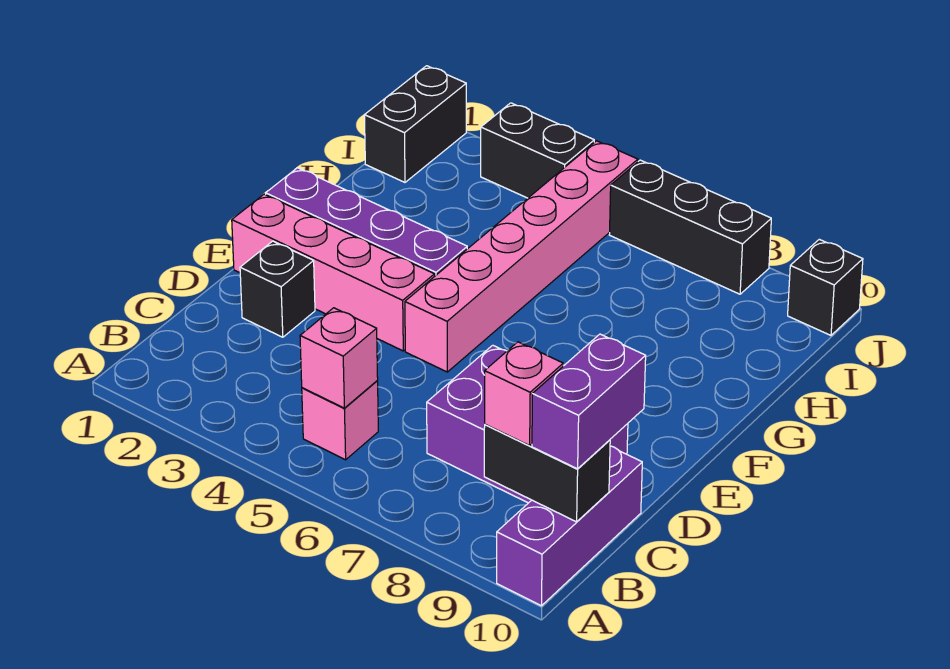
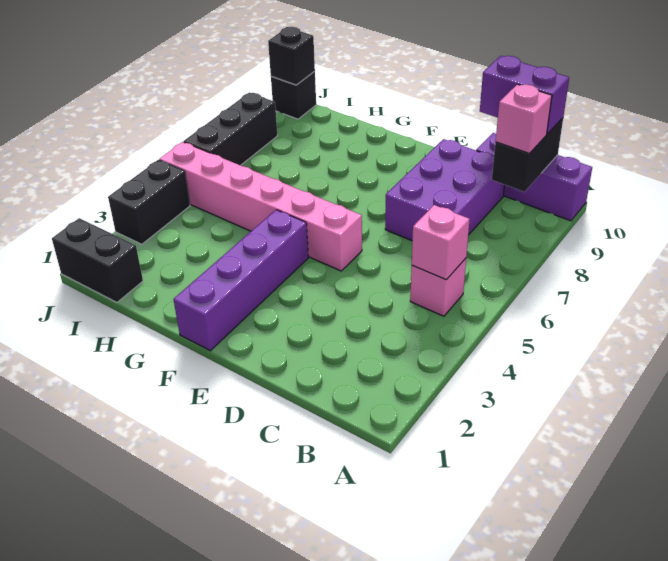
black brick D2 level 1 -> black brick J10 level 2
pink brick E1:E4 level 1 -> none

